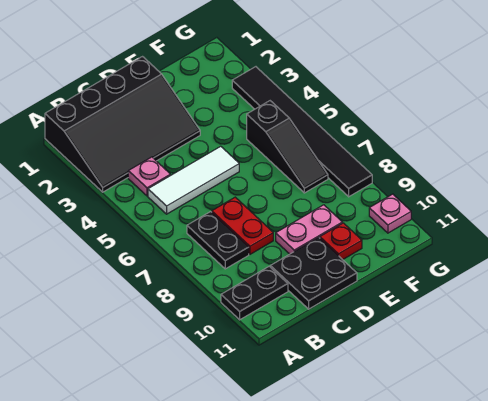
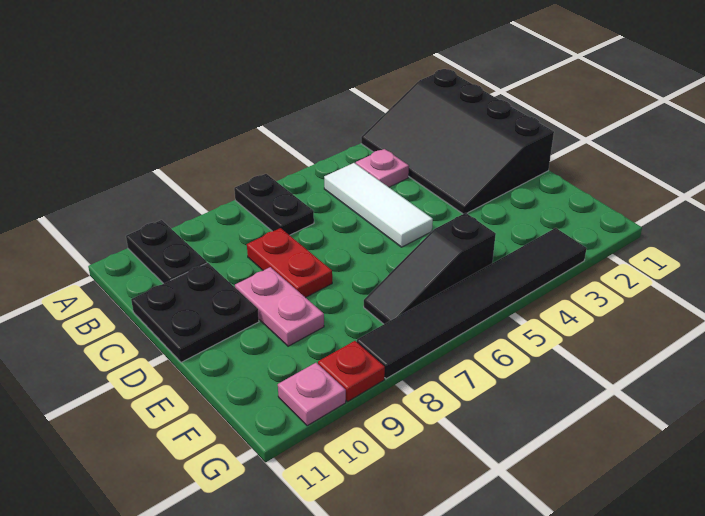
black plate B7:B8 level 1 -> black plate A7:B7 level 1
red plate C7:C8 level 1 -> red plate C8:D8 level 1
red plate E10 level 1 -> red plate G9 level 1

